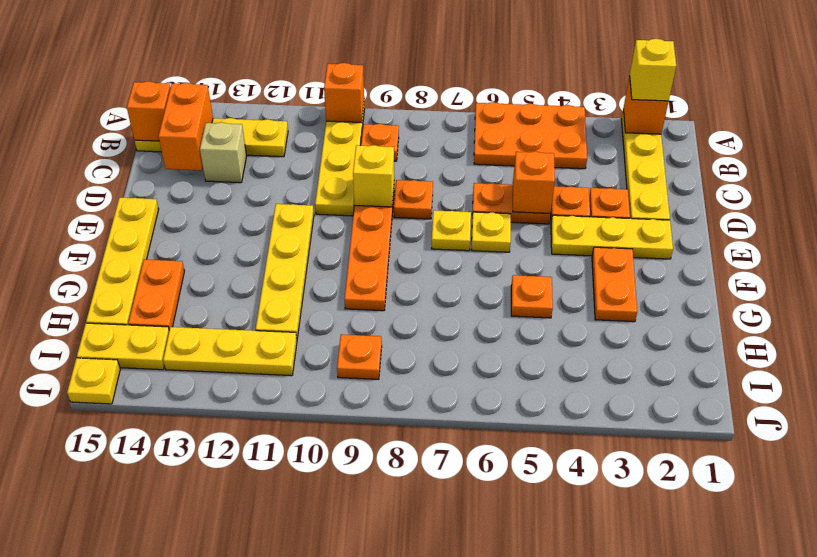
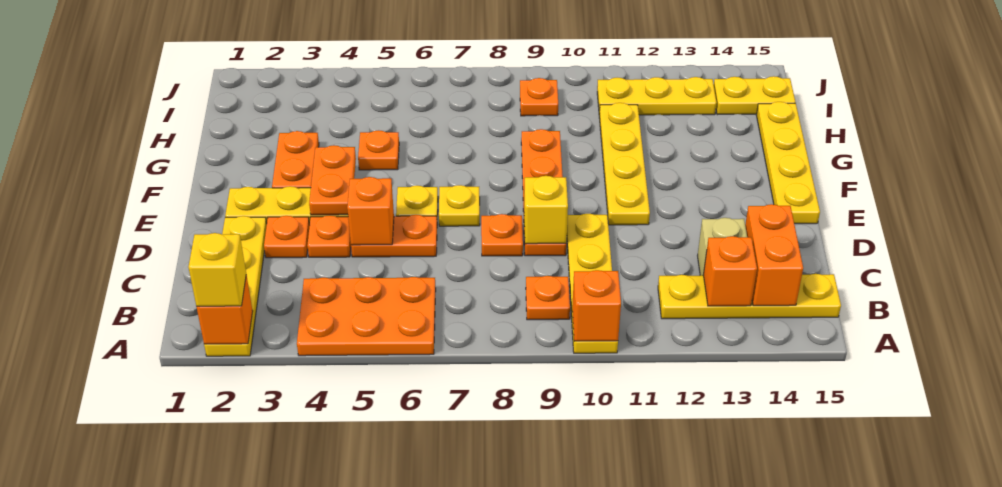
orange brick B15 level 2 -> orange brick B13 level 2
orange plate G14:H14 level 1 -> orange plate E4:F4 level 2
yellow plate J15 level 1 -> none

